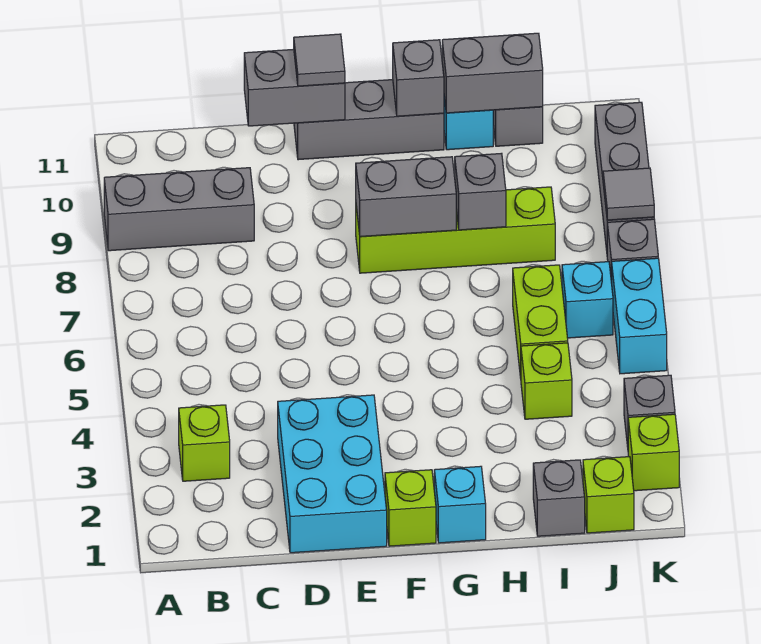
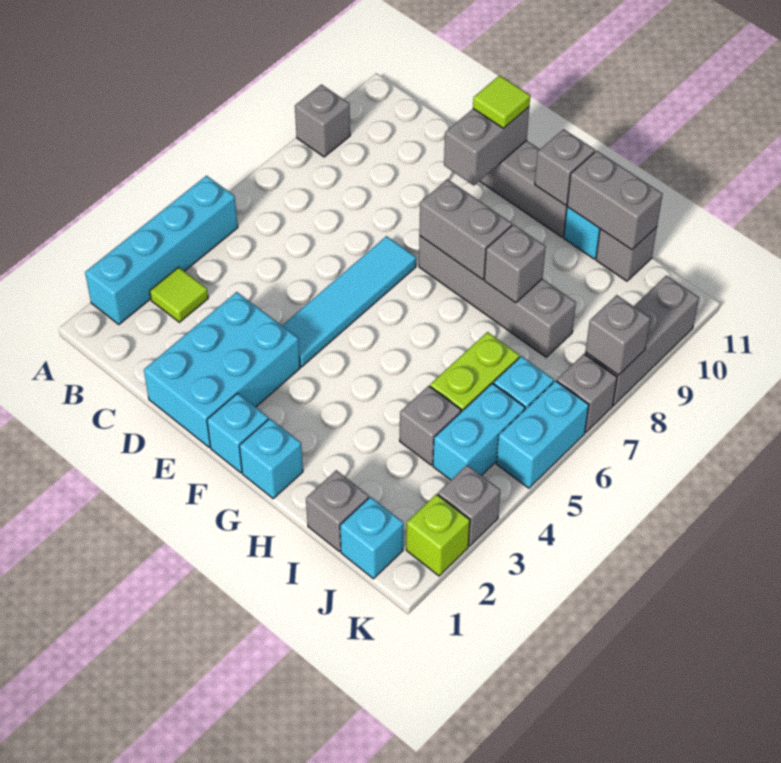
none -> cyan brick A2:A5 level 1
grey brick A9:C9 level 1 -> grey brick A9 level 1
lime brick B3 level 1 -> lime tile B3 level 1
grey brick D11:E11 level 2 -> grey brick E10:E11 level 2
none -> cyan tile E4:E7 level 1
grey tile E11 level 3 -> lime tile E11 level 3
lime brick F1 level 1 -> cyan brick F1 level 1
lime brick F8:I8 level 1 -> grey brick F8:I8 level 1
lime brick I4 level 1 -> grey brick I4 level 1
lime brick J1 level 1 -> cyan brick J1 level 1
none -> cyan brick J4:J5 level 1
grey tile K8 level 2 -> grey brick K8 level 2

